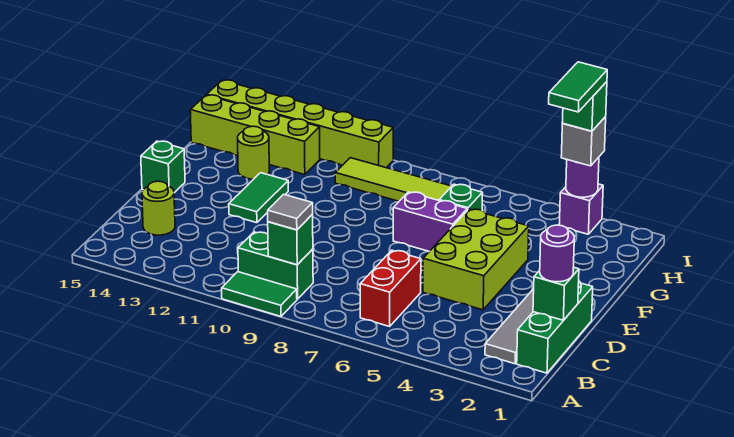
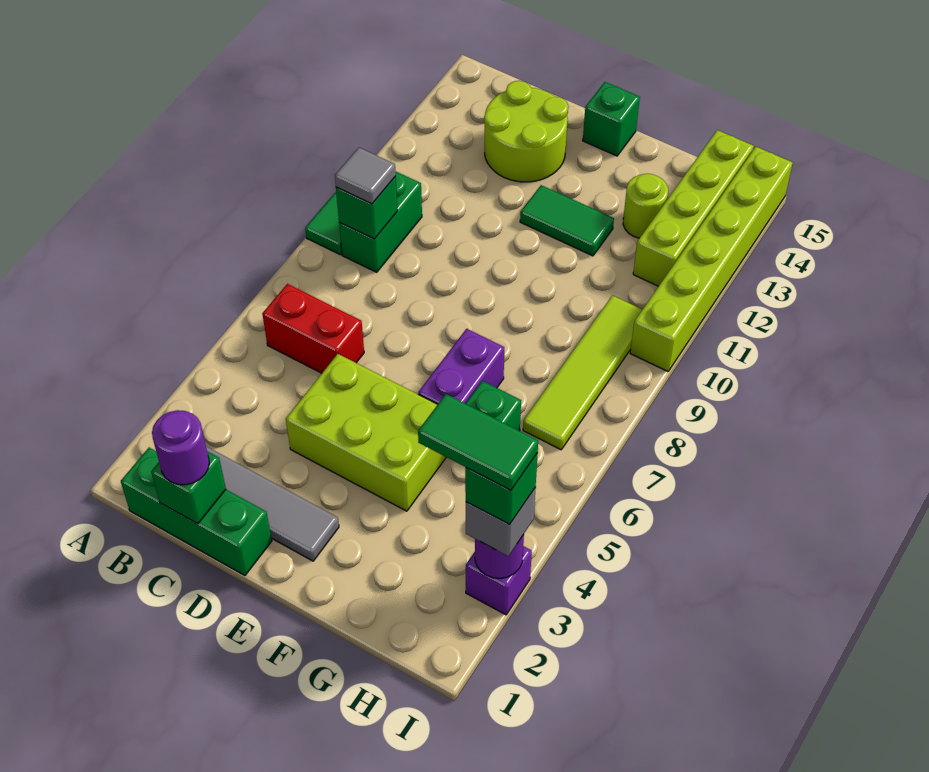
lime round brick C14 level 1 -> lime round brick C13:D14 level 1

